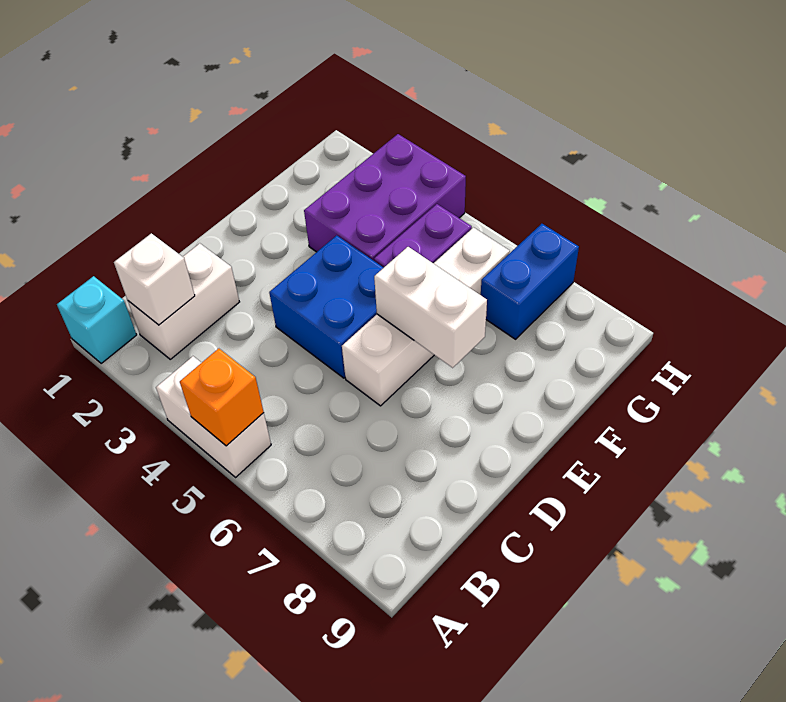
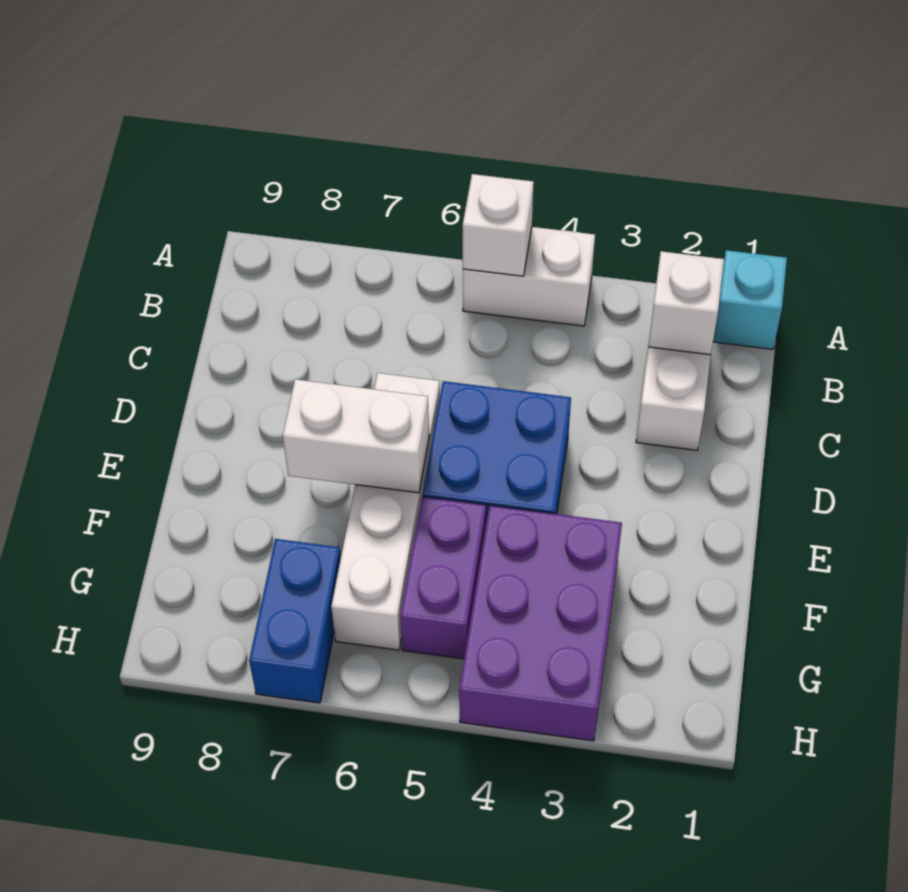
orange brick A5 level 2 -> white brick A5 level 2

